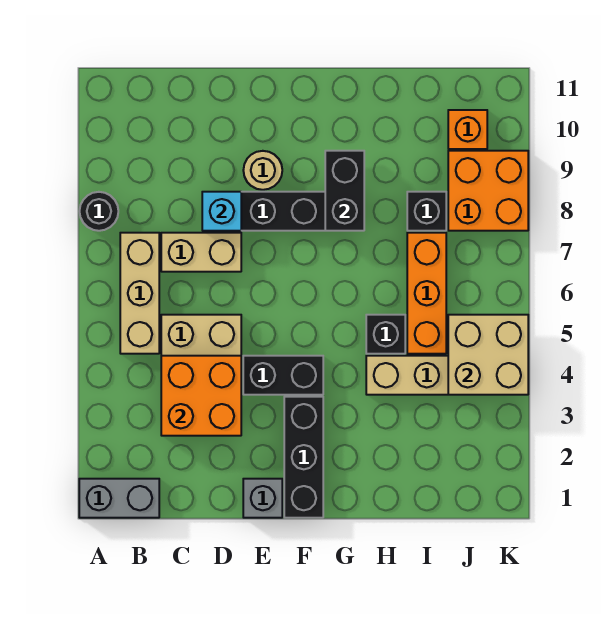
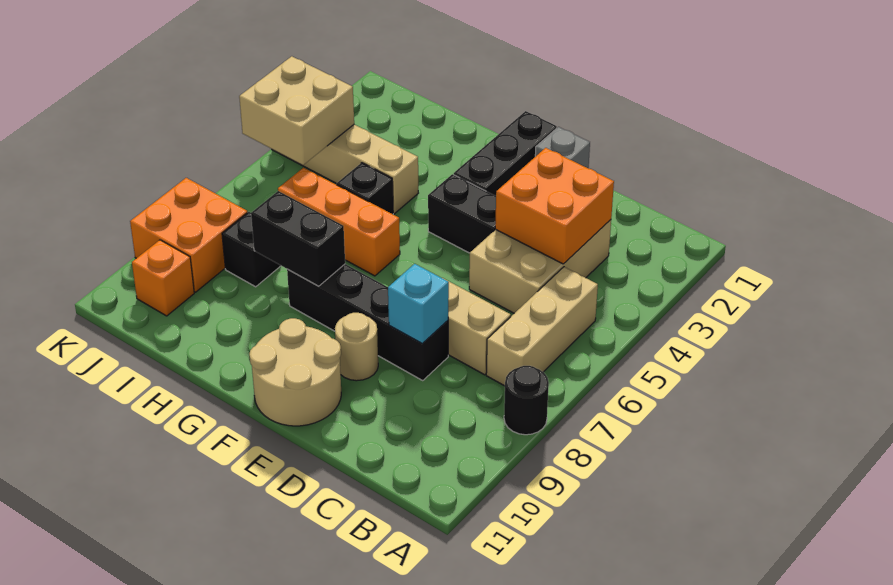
grey brick A1:B1 level 1 -> none
none -> tan round brick E10:F11 level 1
black brick G8:G9 level 2 -> black brick G8:H8 level 2
orange brick I5:I7 level 1 -> orange brick G6:I6 level 1

